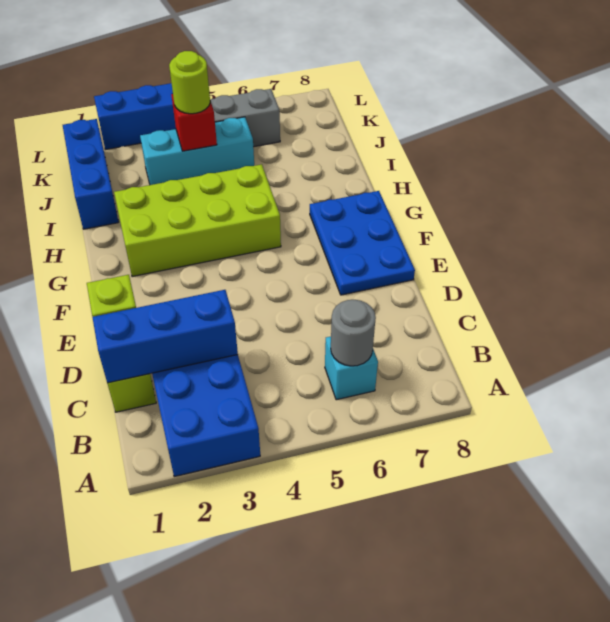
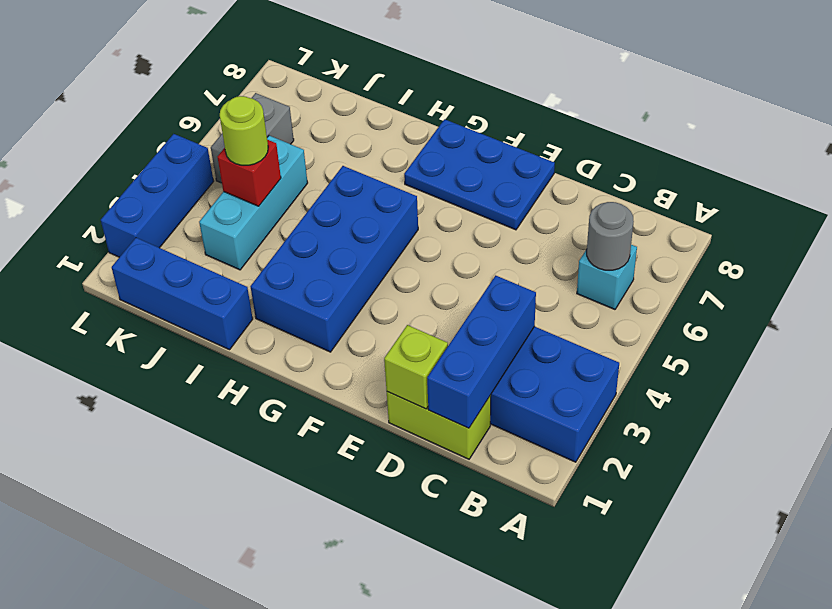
lime brick G2:H5 level 1 -> blue brick G2:H5 level 1

